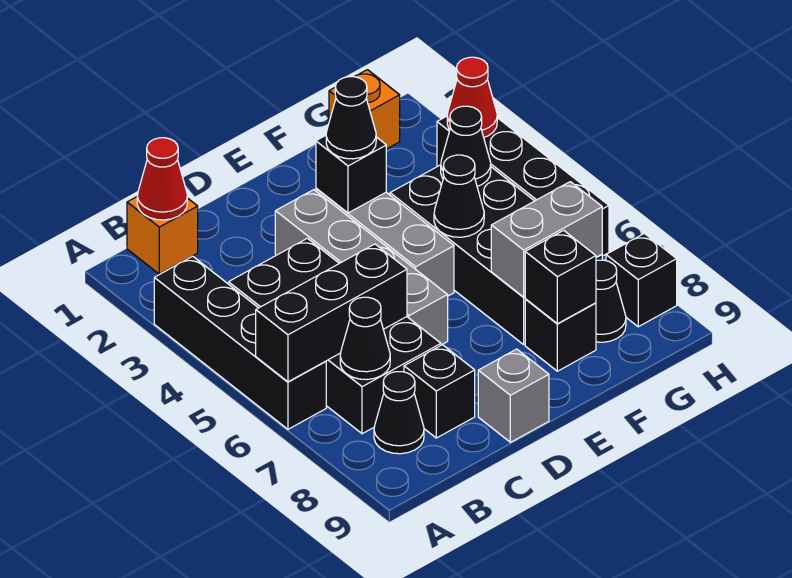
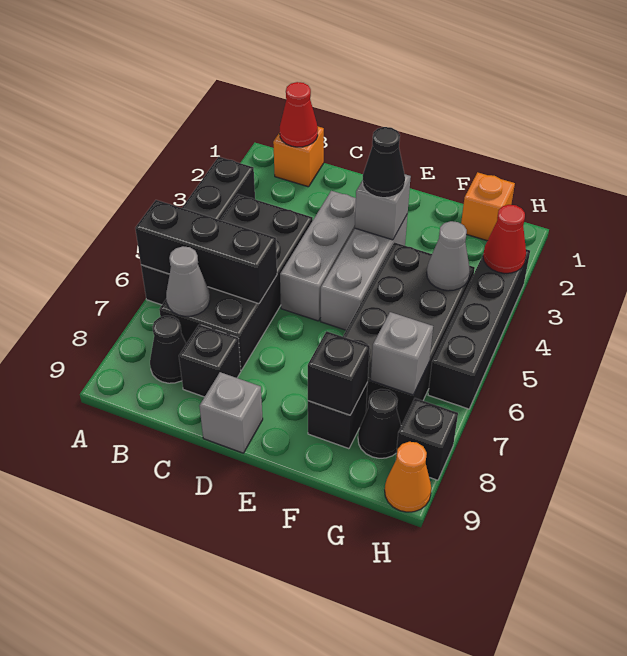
black cone B7 level 2 -> grey cone B7 level 2
grey brick D3:D6 level 1 -> grey brick D3:D5 level 1
black brick E3 level 2 -> grey brick E3 level 2
black cone F5 level 2 -> none
grey brick F7:G7 level 2 -> grey brick G7 level 2
black cone G4 level 2 -> grey cone G4 level 2
none -> orange cone H9 level 1

